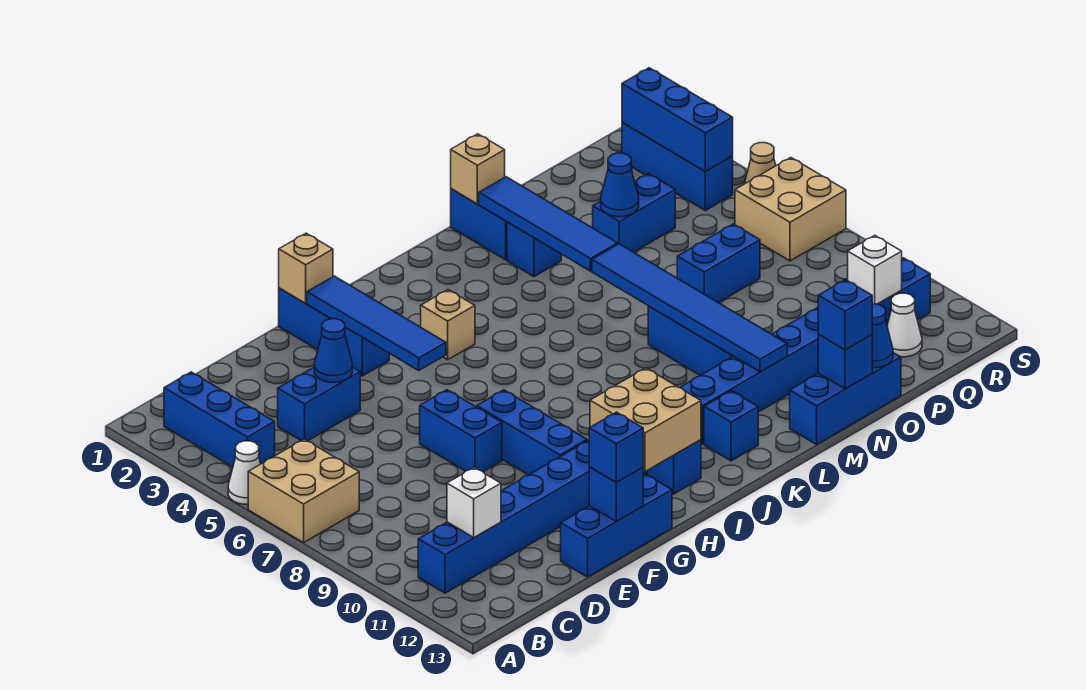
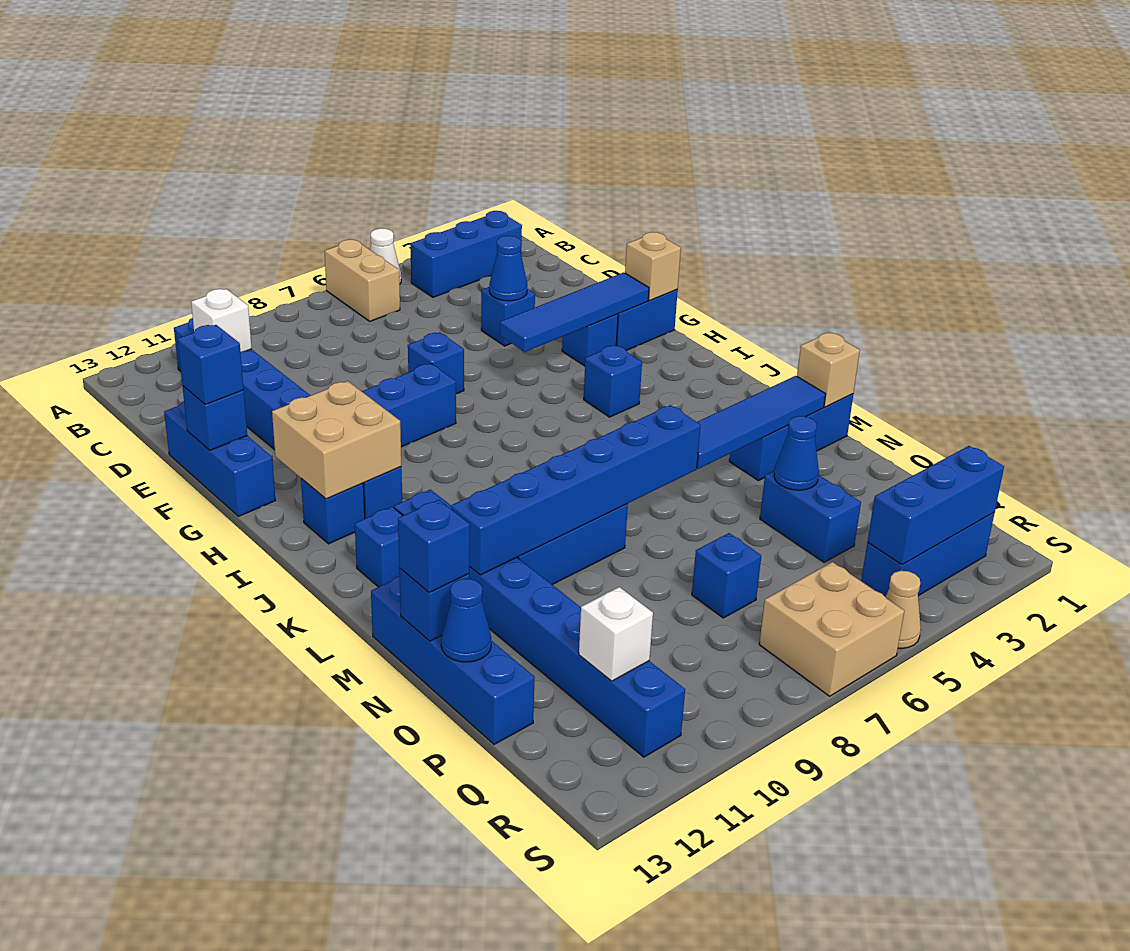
tan brick A6:B7 level 1 -> tan brick A6:B6 level 1
blue brick D4:E4 level 1 -> blue brick E4 level 1
blue brick F7:F8 level 1 -> blue brick F7 level 1
tan brick I4 level 1 -> blue brick I4 level 1
blue tile M6:M11 level 2 -> blue brick M6:M11 level 2
blue brick M13:O13 level 1 -> blue brick M13:P13 level 1
blue brick O7:P7 level 1 -> blue brick P7 level 1
white cone Q12 level 1 -> none

